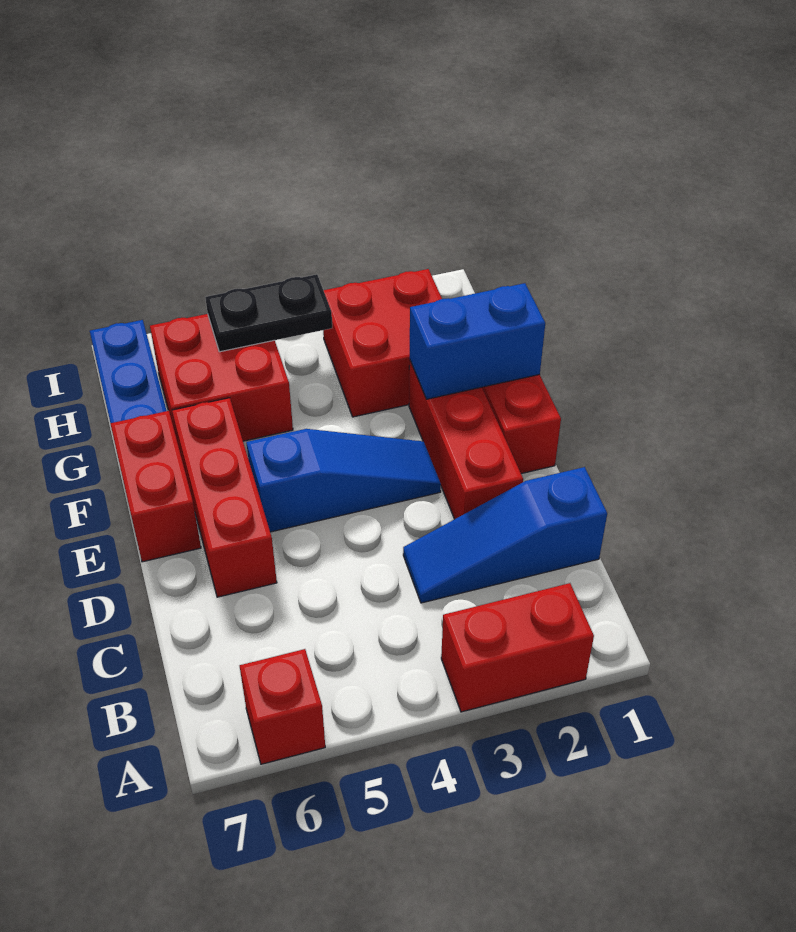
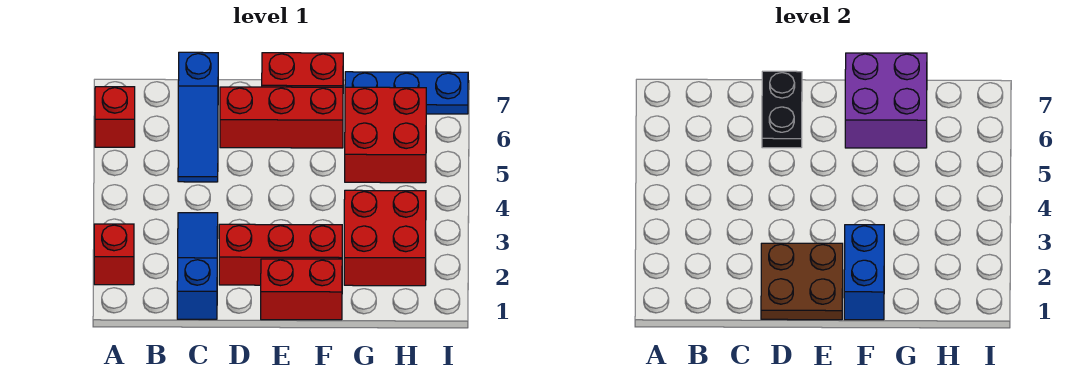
red brick A2:A3 level 1 -> red brick A2 level 1
none -> brown plate D1:E2 level 2
blue slope E3:E5 level 1 top 5 -> blue slope C5:C7 level 1 top 7
none -> purple brick F6:G7 level 2
black plate H4:H5 level 2 -> black plate D6:D7 level 2

